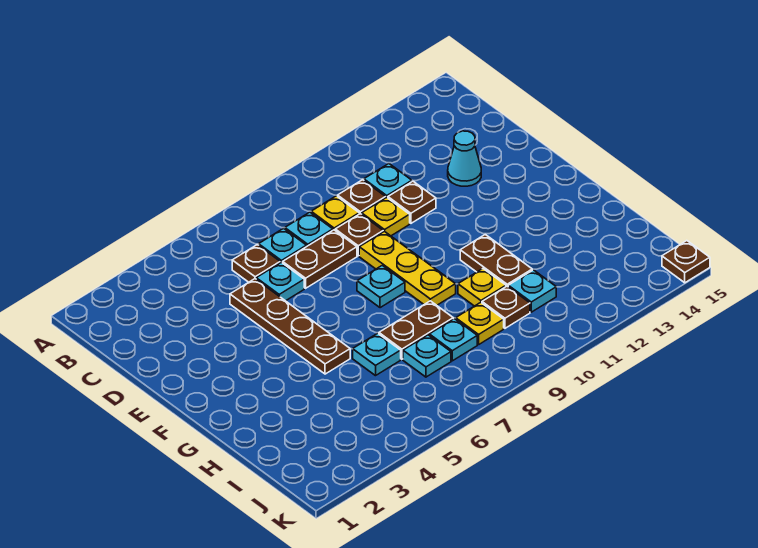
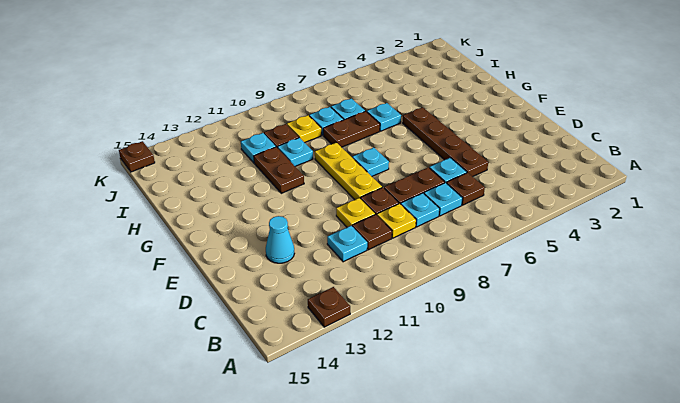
brown plate D11 level 1 -> brown plate A13 level 1
yellow plate H10 level 1 -> cyan plate H10 level 1

